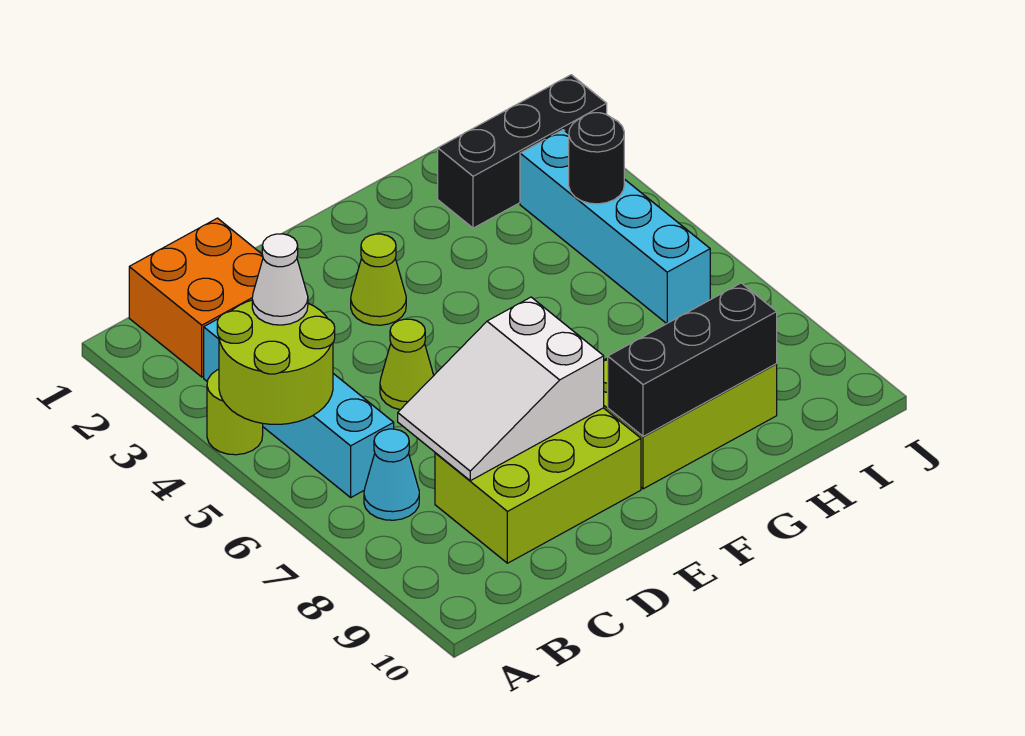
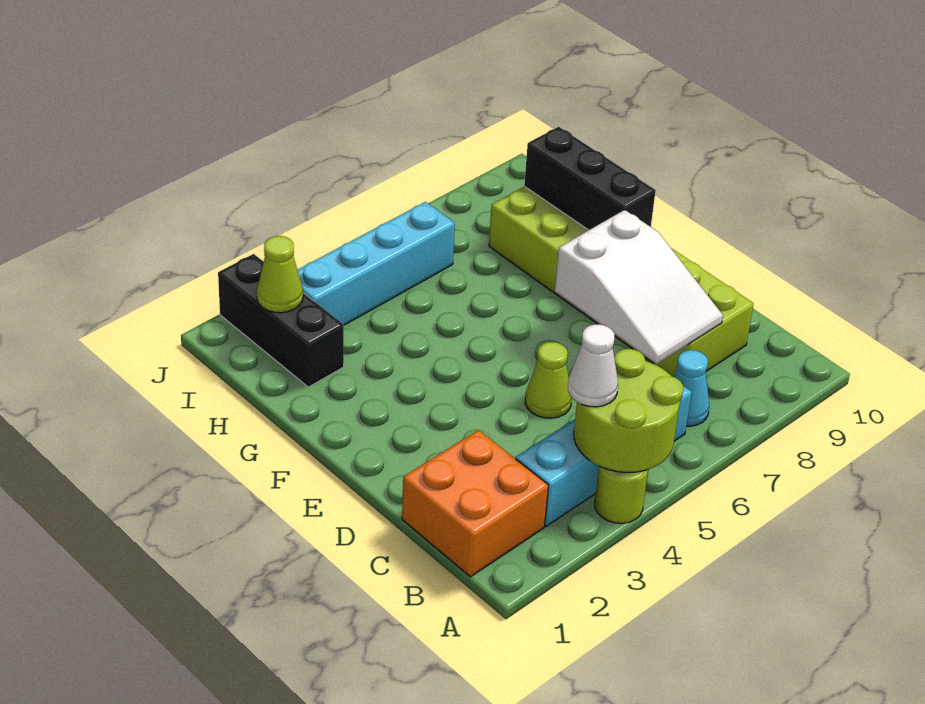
lime cone E3 level 1 -> lime cone I2 level 2
black round brick I4 level 2 -> none

